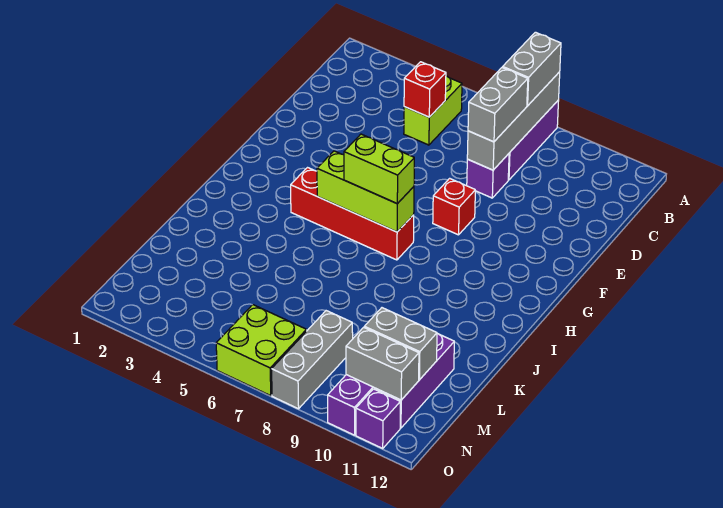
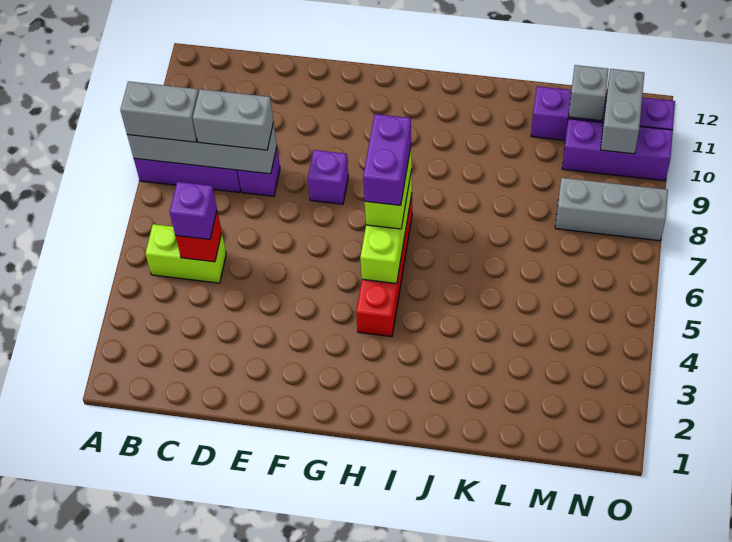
none -> purple brick C5 level 3
red brick F8 level 1 -> purple brick F8 level 1
none -> purple brick H6:H7 level 4
grey brick M10:M11 level 2 -> grey brick M11 level 2
lime brick N6:O7 level 1 -> none

